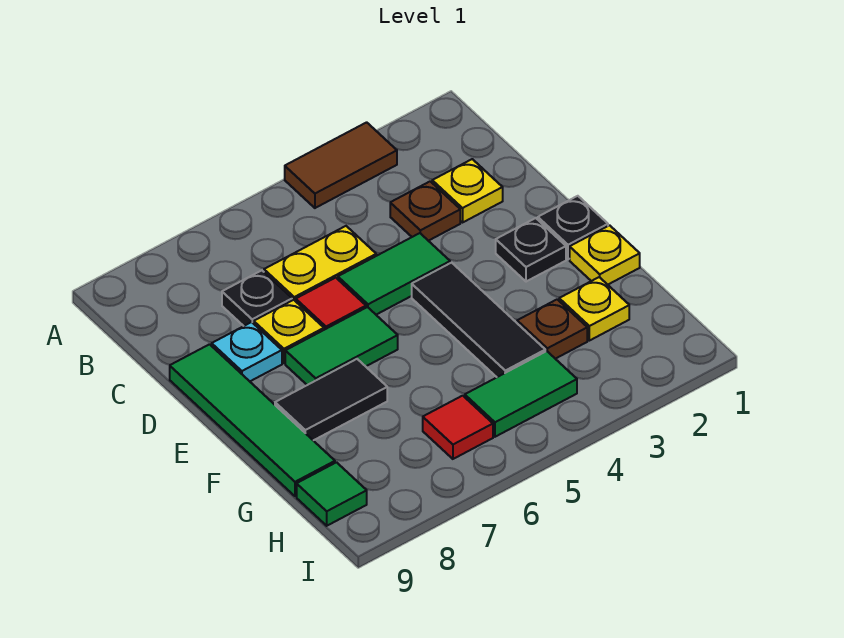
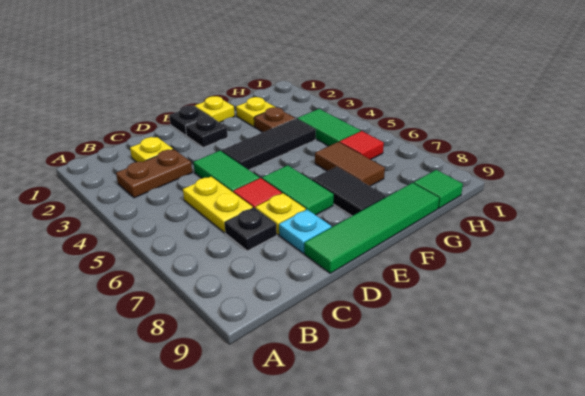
brown tile A3:A4 level 1 -> brown tile G6:G7 level 1
brown plate C3 level 1 -> brown plate B3:C3 level 1

